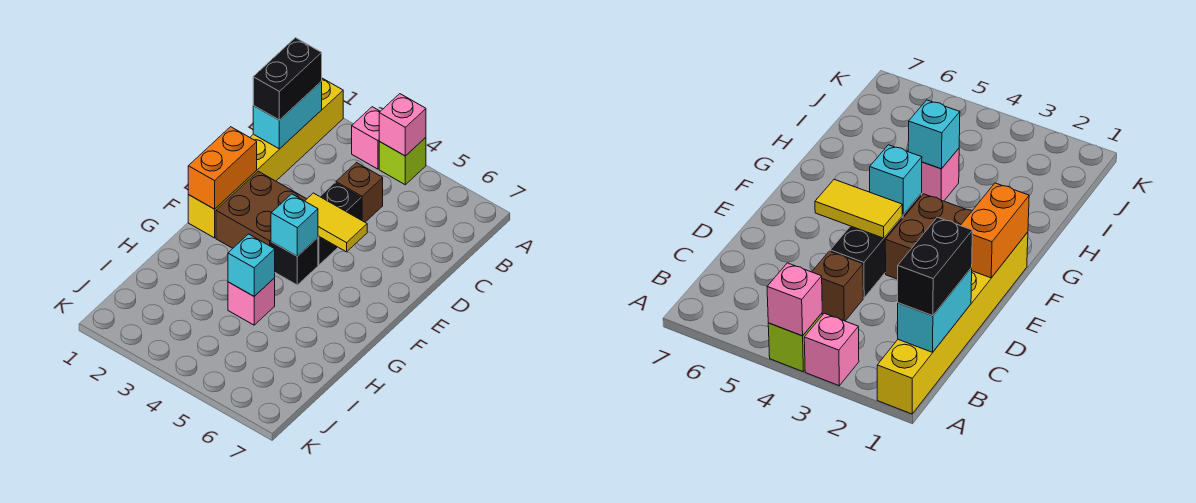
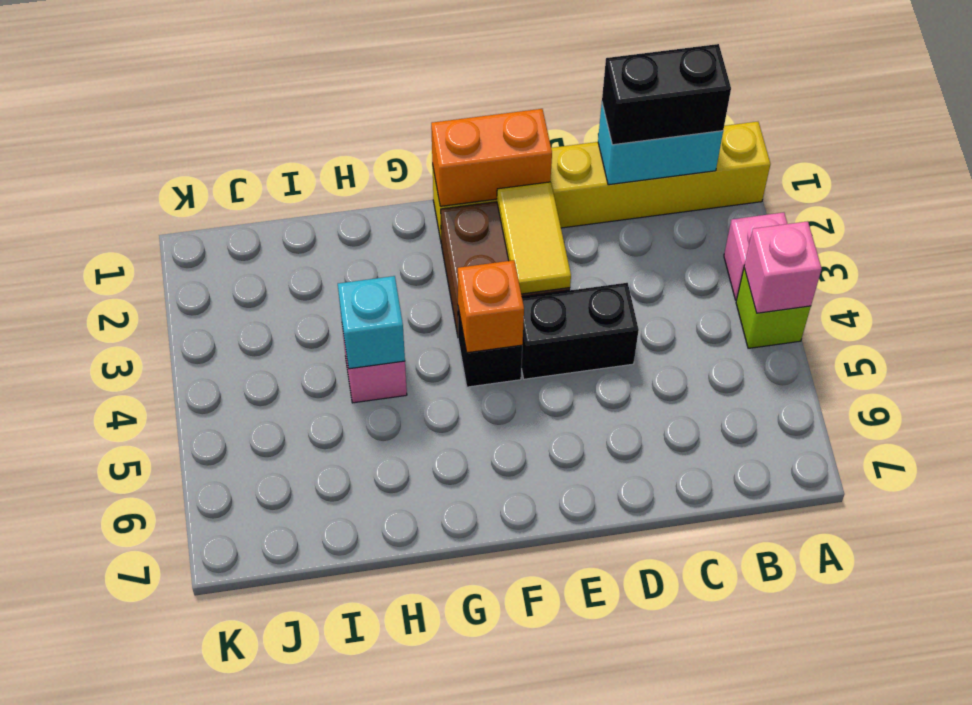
brown brick C4 level 1 -> none
yellow tile E4:E5 level 2 -> yellow tile E2:E3 level 2
cyan brick F4 level 2 -> orange brick F4 level 2

